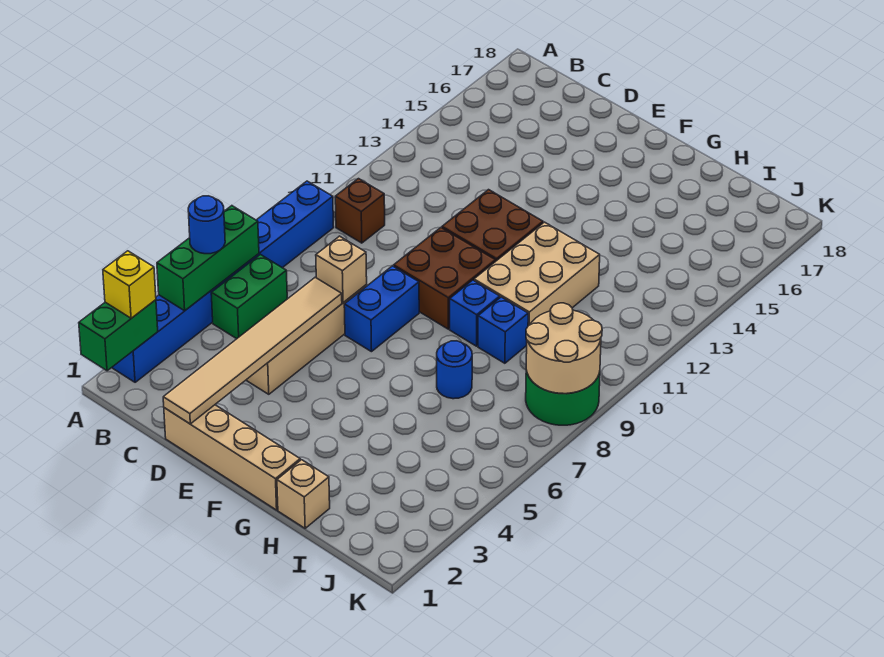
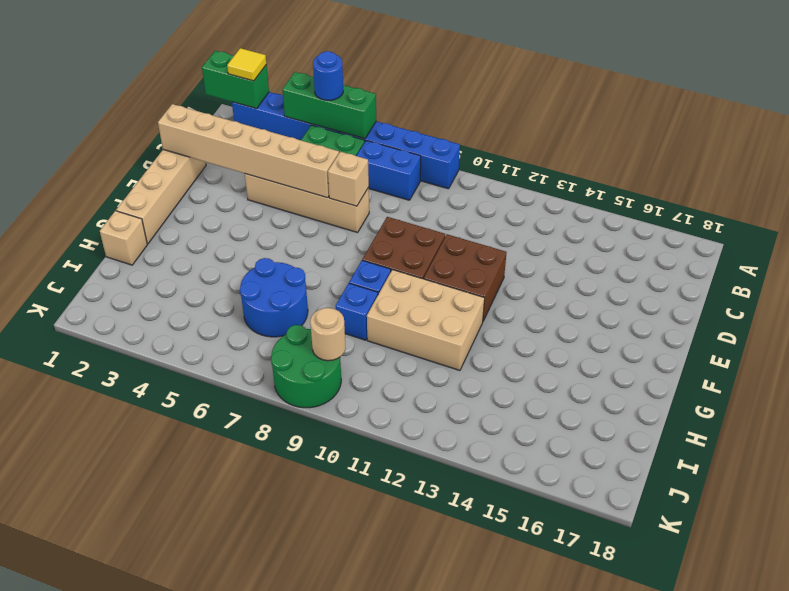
yellow brick A2 level 3 -> yellow tile A2 level 3
brown brick B10 level 1 -> none
tan tile D1:D6 level 2 -> tan brick D1:D6 level 2
blue brick E7:E8 level 1 -> blue brick B7:B8 level 1
blue round brick H7 level 1 -> blue round brick H6:I7 level 1
tan round brick J8:K9 level 2 -> tan round brick J9 level 2

